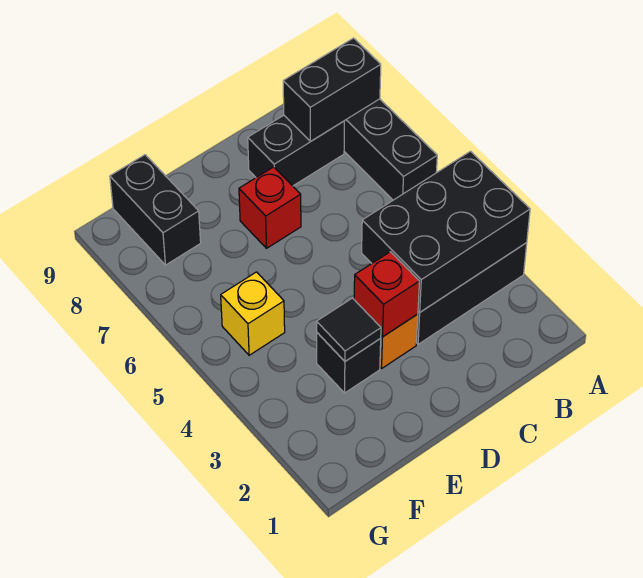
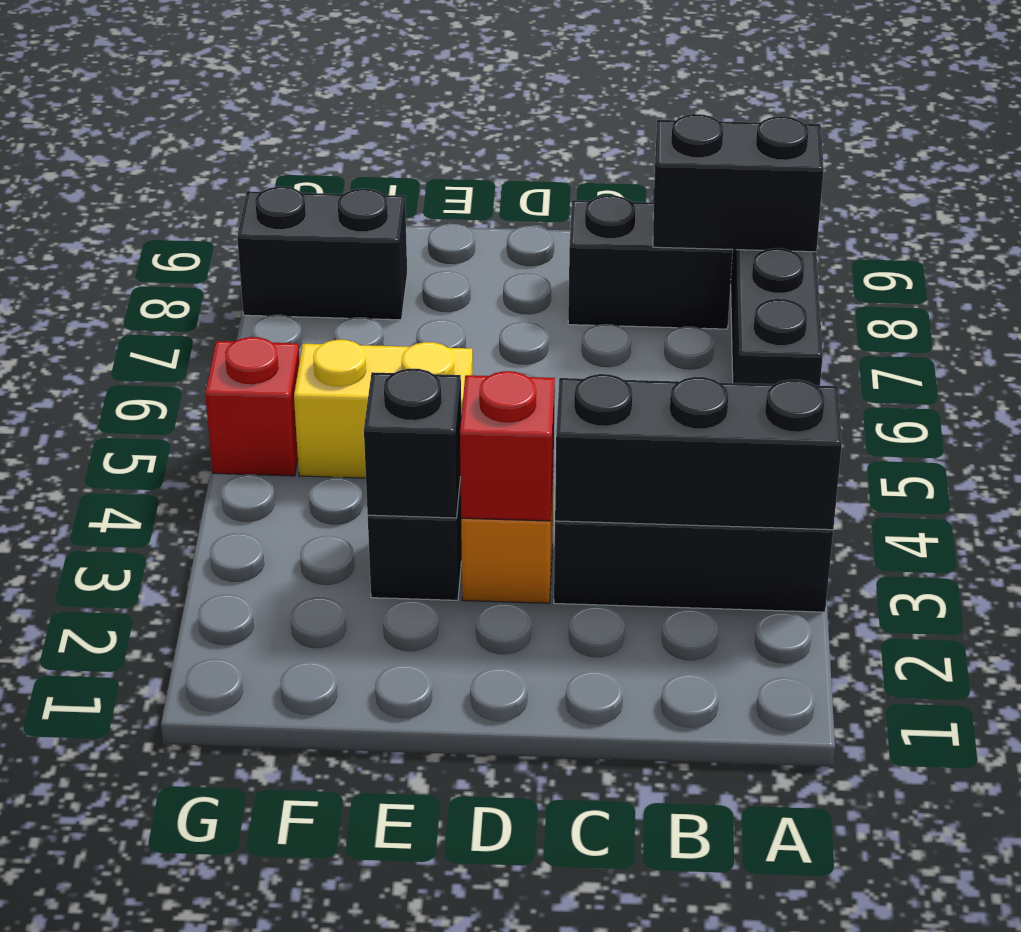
black brick A3:C4 level 2 -> black brick A3:C3 level 2
red brick D7 level 1 -> red brick G5 level 1
black tile E3 level 2 -> black brick E3 level 2
yellow brick F5 level 1 -> yellow brick E5:F5 level 1
black brick F8:F9 level 1 -> black brick F8:G8 level 1

